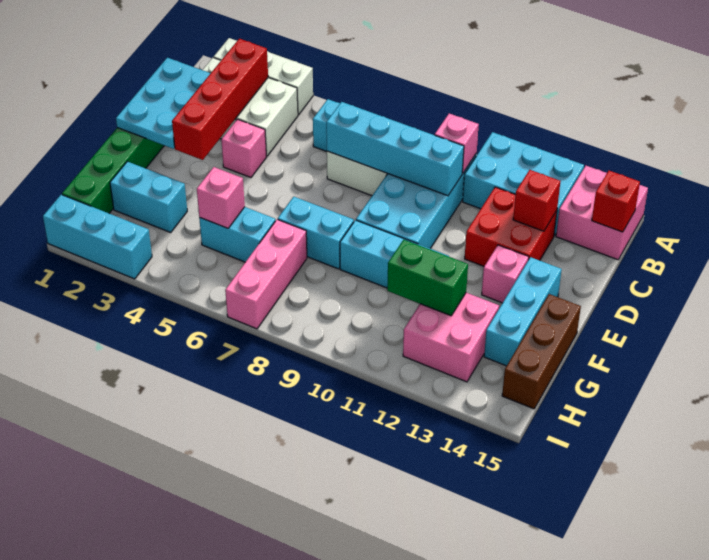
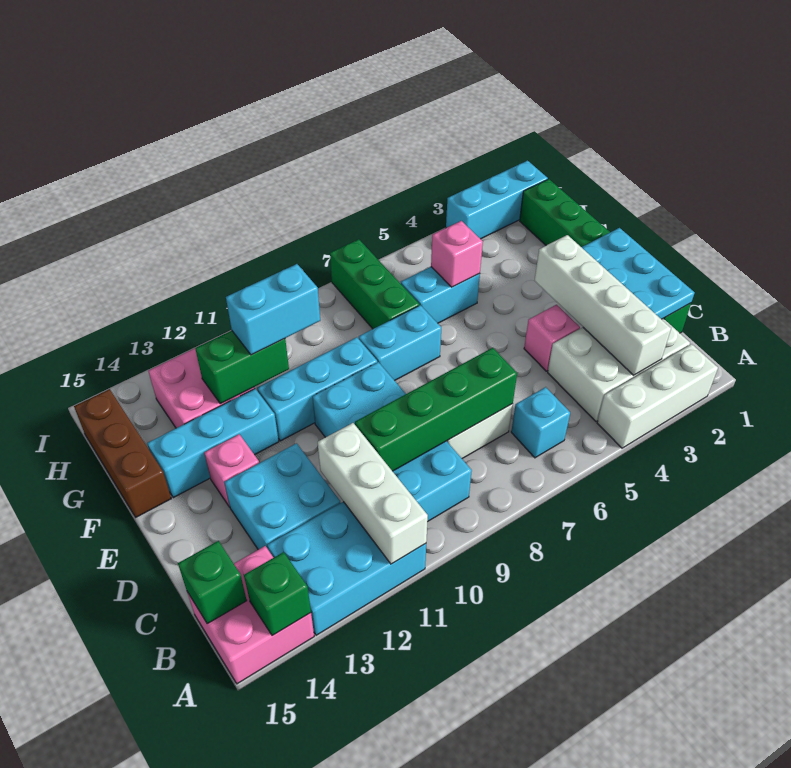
none -> white brick A11:C11 level 2
none -> green brick A14 level 2
red brick B3:E3 level 2 -> white brick B3:E3 level 2
pink brick B10 level 2 -> none
red brick B15 level 2 -> green brick B15 level 2
cyan brick C7:C10 level 2 -> green brick C7:C10 level 2
red brick C12:D13 level 1 -> cyan brick C12:D13 level 1
red brick C13 level 2 -> none
cyan brick E14:G14 level 1 -> cyan brick F12:F14 level 1
cyan brick G2:G3 level 1 -> cyan brick G10:G11 level 3
pink brick G7:I7 level 1 -> green brick G7:I7 level 1

